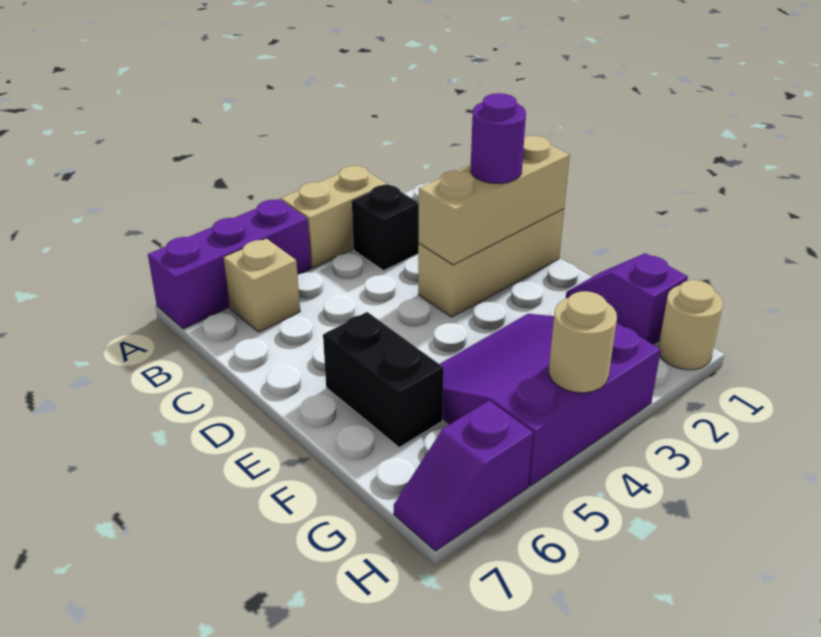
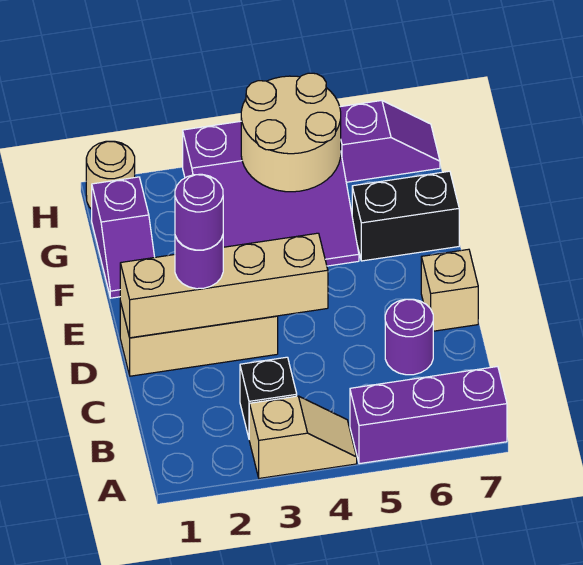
tan brick A3:A4 level 1 -> tan slope A3:A4 level 1 top 3
tan brick B6 level 1 -> tan brick D7 level 1
none -> purple round brick C6 level 1
tan brick D1:D3 level 2 -> tan brick D1:D4 level 2
none -> purple round brick D2 level 4
black brick E6:F6 level 1 -> black brick F6:F7 level 1
tan round brick H4 level 2 -> tan round brick G4:H5 level 2

